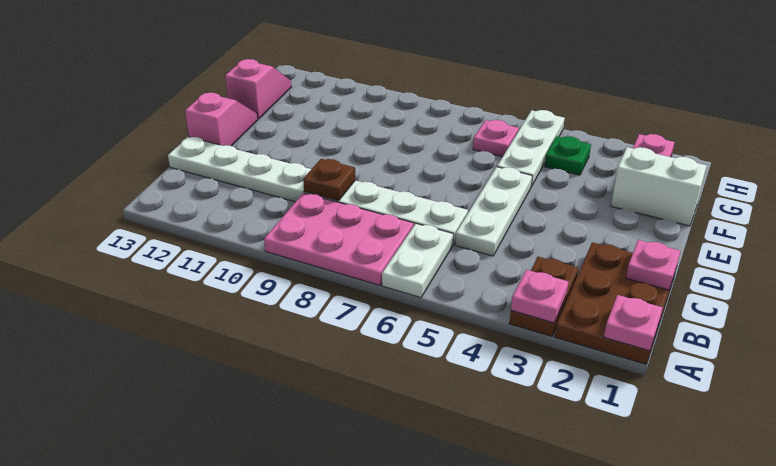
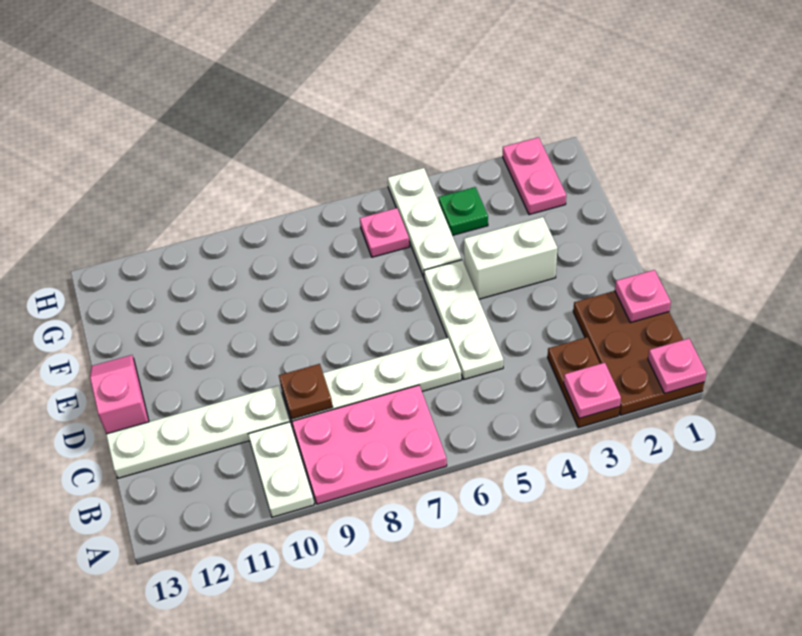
white plate A6:B6 level 1 -> white plate A10:B10 level 1
white brick F1:F2 level 1 -> white brick E3:E4 level 1
pink slope F13:G13 level 1 top F -> none

